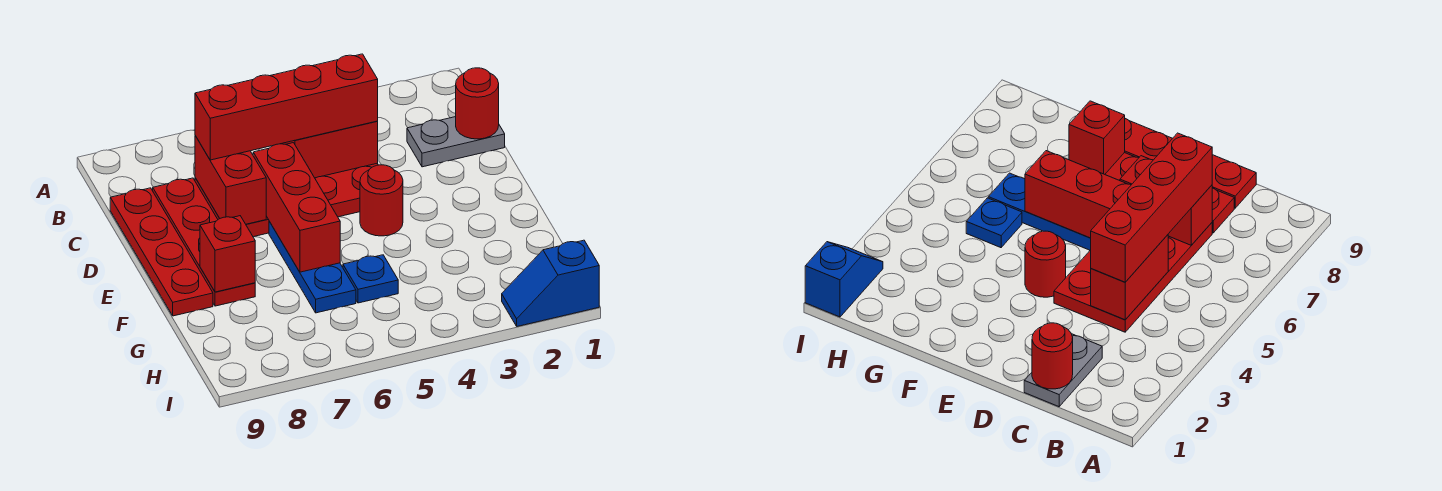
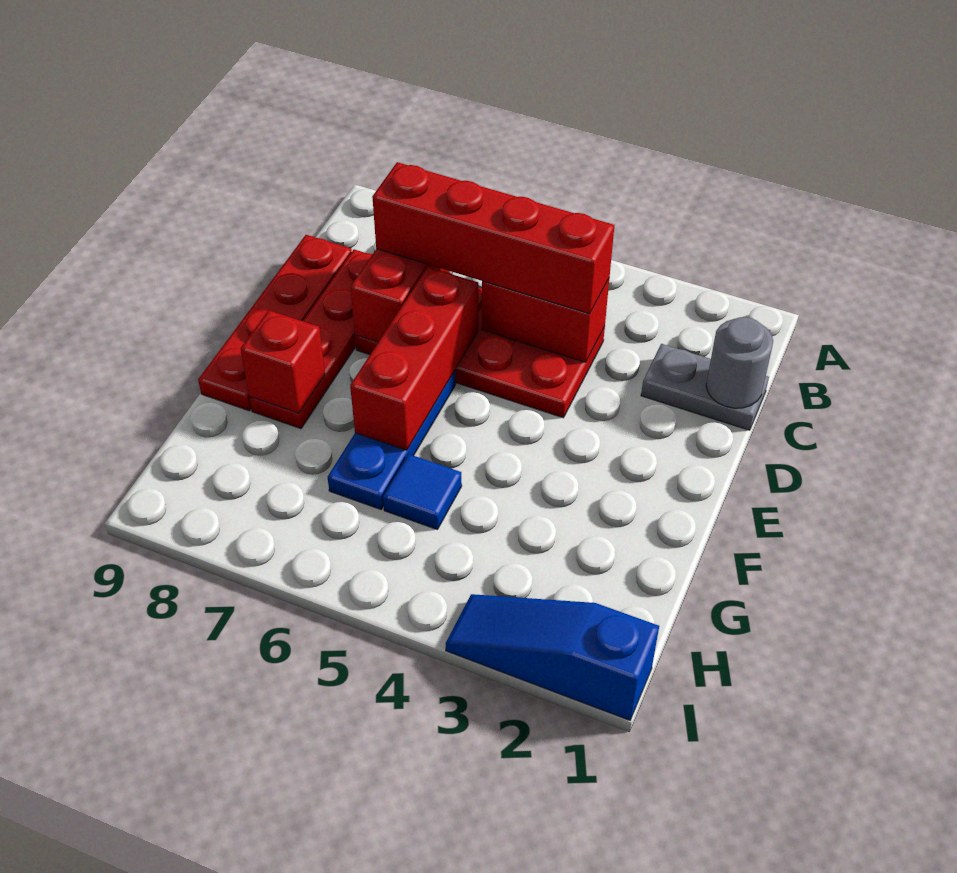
red round brick C1 level 2 -> grey round brick C1 level 2
red round brick E4 level 1 -> none
blue plate G5 level 1 -> blue tile G5 level 1
blue slope I1:I2 level 1 top 1 -> blue slope I1:I3 level 1 top 1

